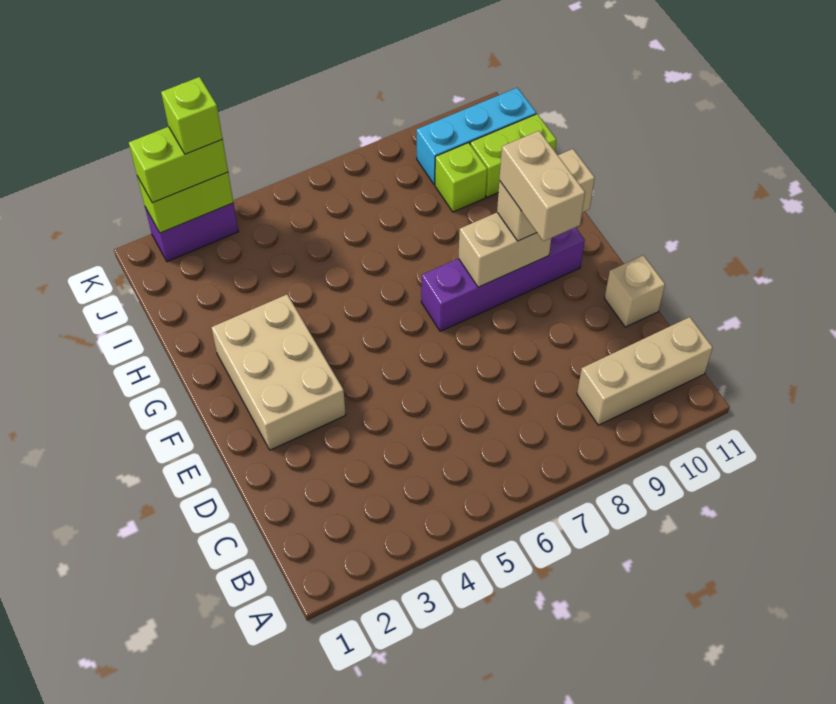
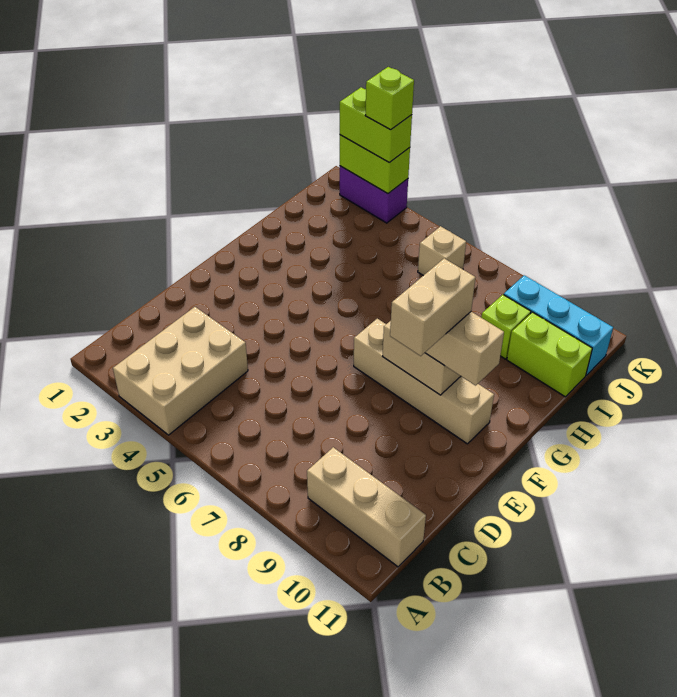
tan brick D11 level 1 -> tan brick J6 level 1
tan brick E2:G3 level 1 -> tan brick A3:C4 level 1
purple brick F7:F10 level 1 -> tan brick F7:F10 level 1

